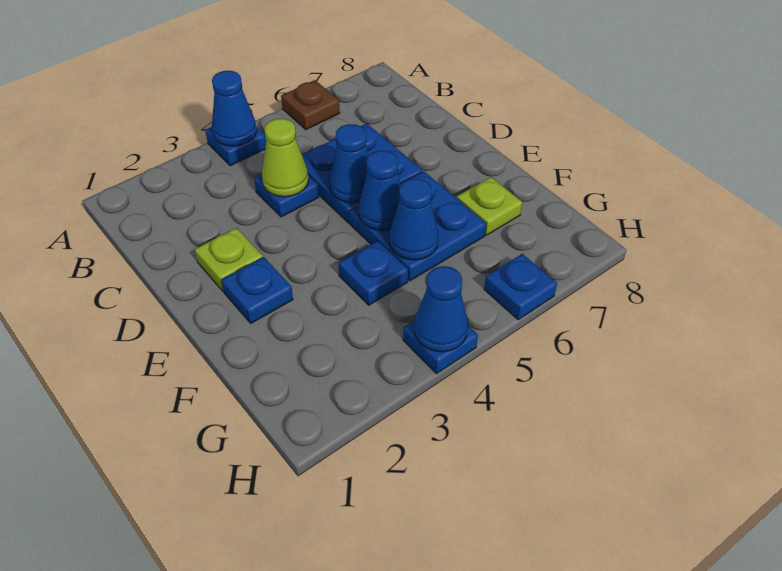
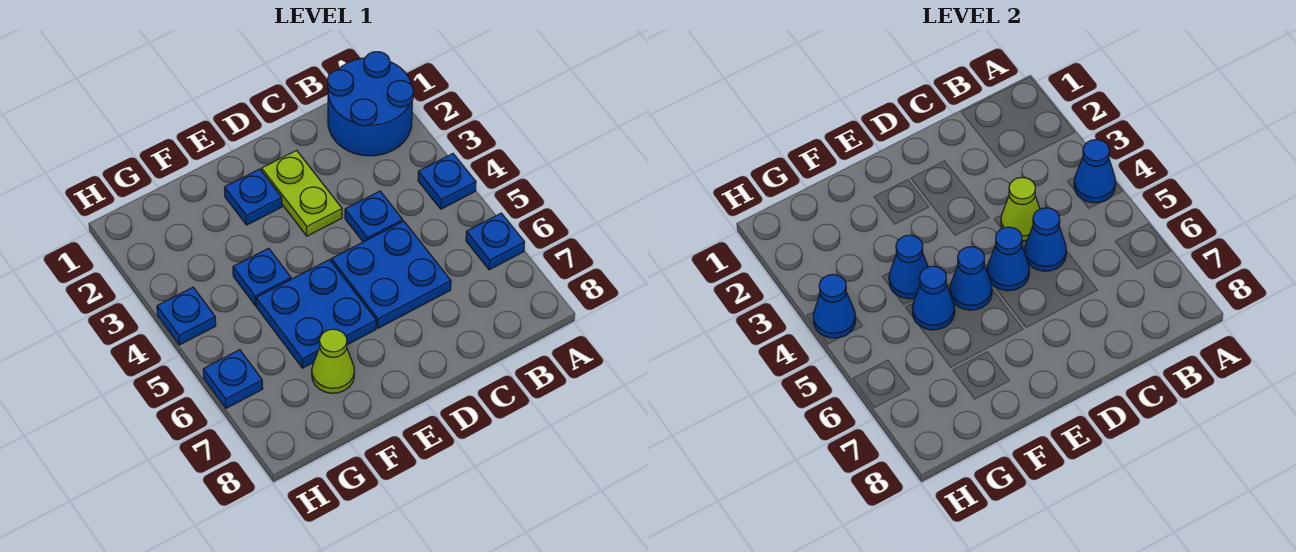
none -> blue round brick A1:B2 level 1
brown plate A6 level 1 -> blue plate A6 level 1
none -> blue cone C5 level 2
lime plate D2 level 1 -> lime plate D2:D3 level 1
none -> blue cone F4 level 2
lime plate F7 level 1 -> lime cone F7 level 1

